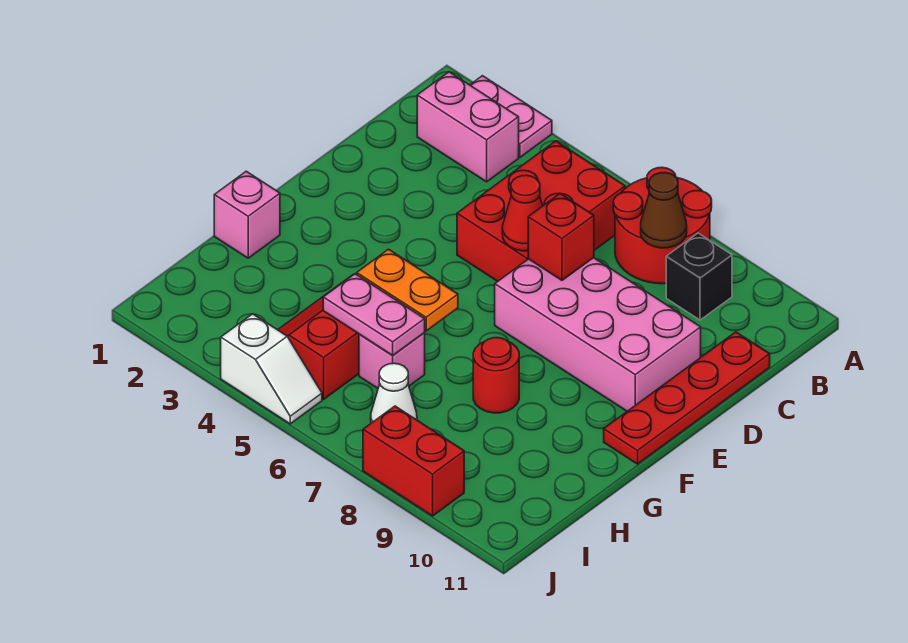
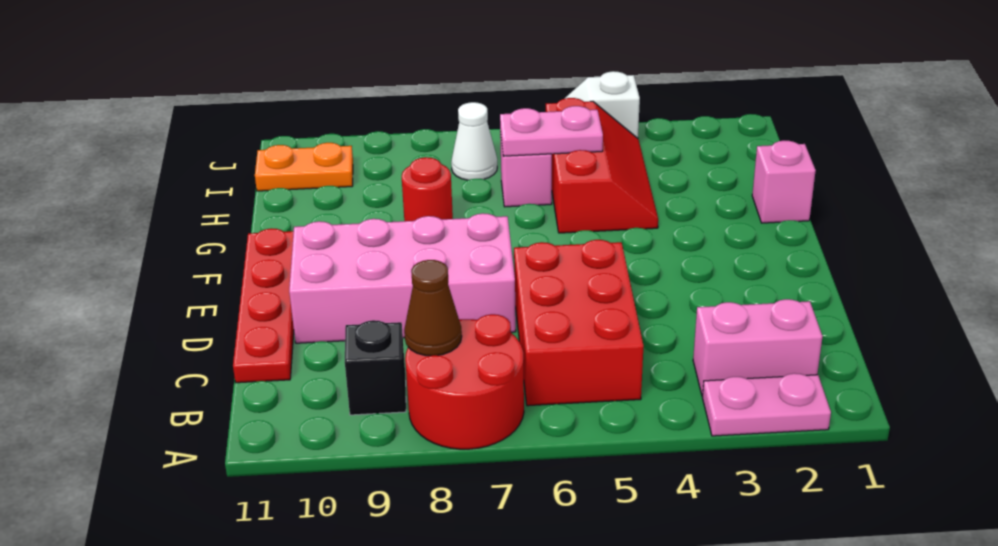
red cone D6 level 2 -> none
red brick D7 level 2 -> none
orange plate G5:G6 level 2 -> orange plate I10:I11 level 1
red brick J8:J9 level 1 -> none

